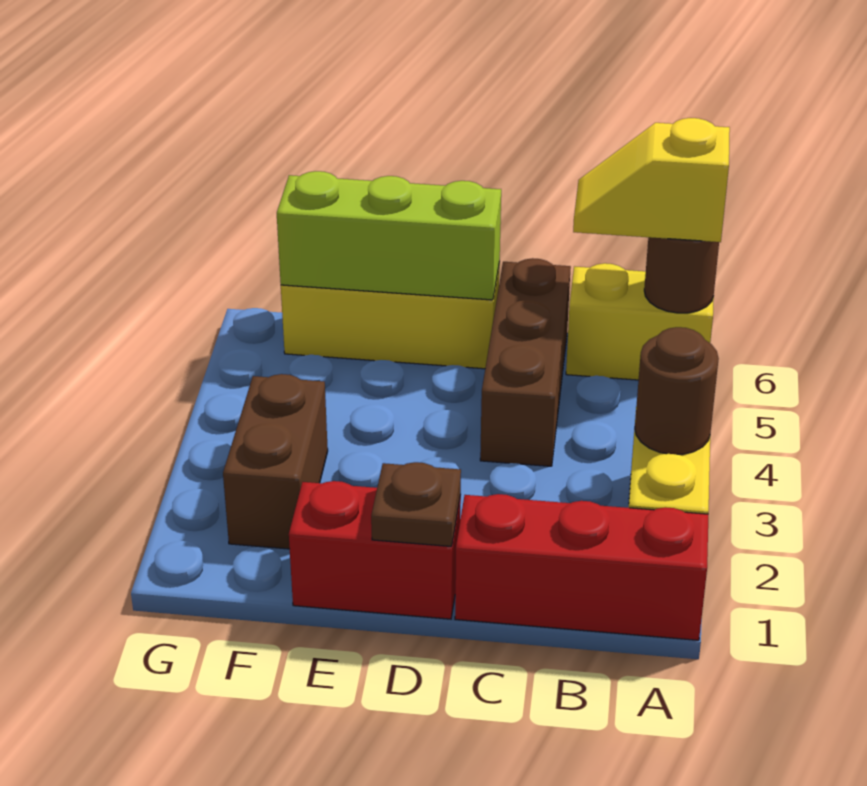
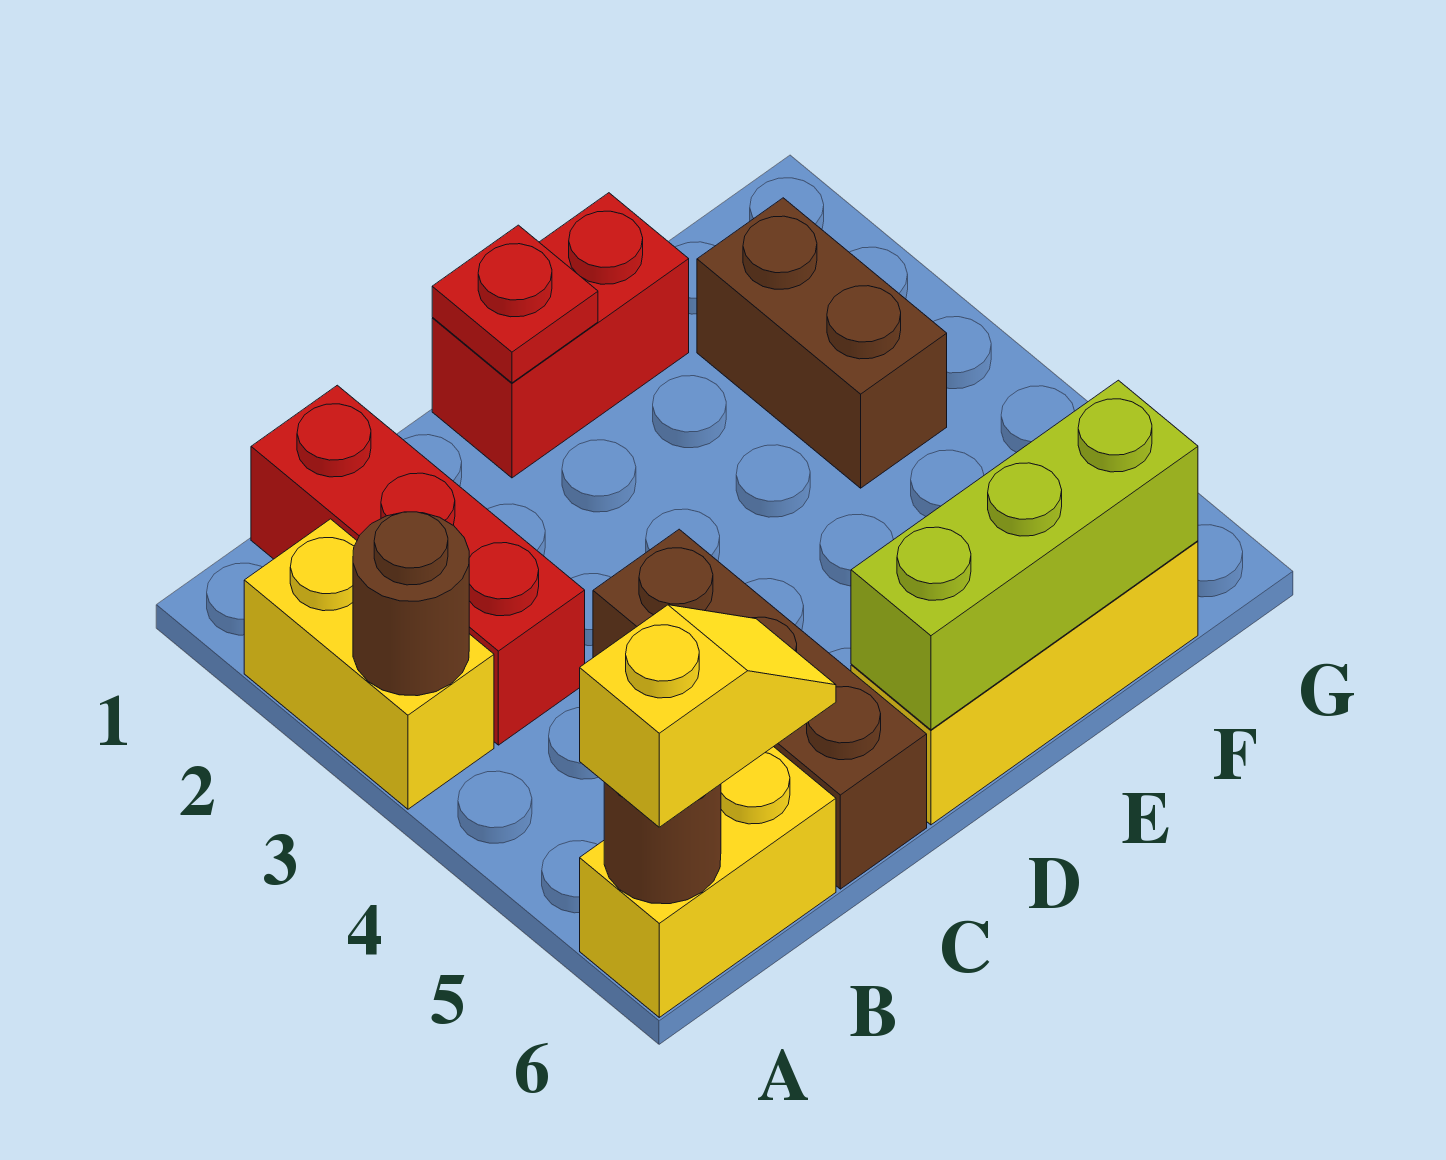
red brick A1:C1 level 1 -> red brick B1:B3 level 1
brown plate D1 level 2 -> red plate D1 level 2

